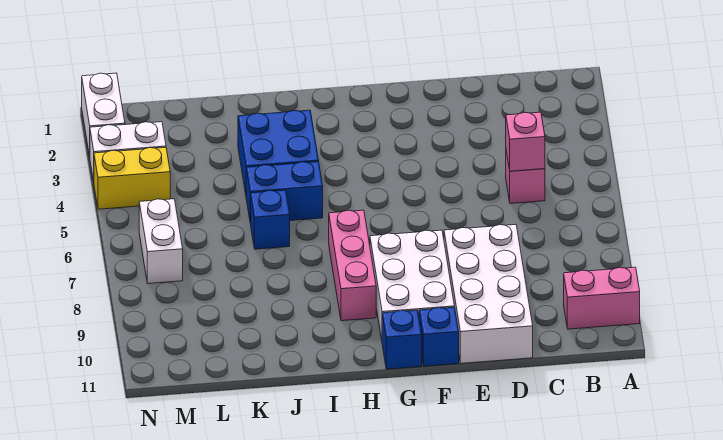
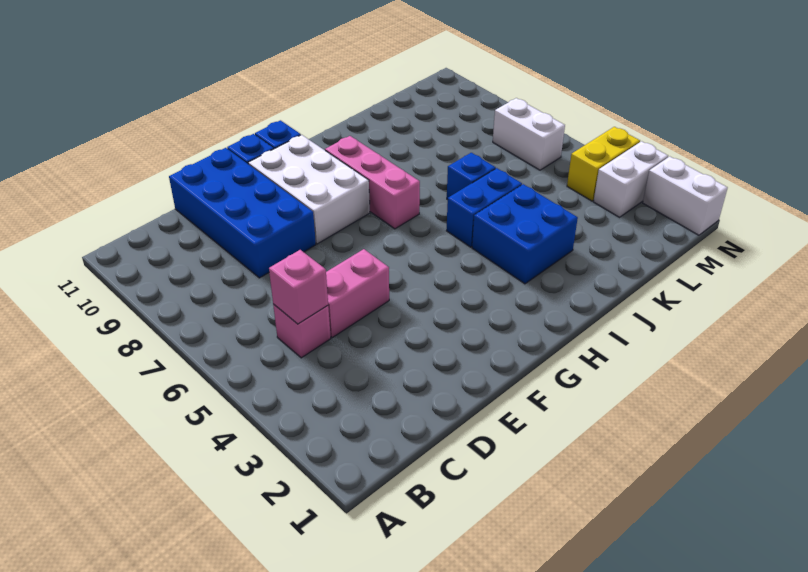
pink brick A10:B10 level 1 -> pink brick D5:E5 level 1
white brick D8:E11 level 1 -> blue brick D8:E11 level 1

